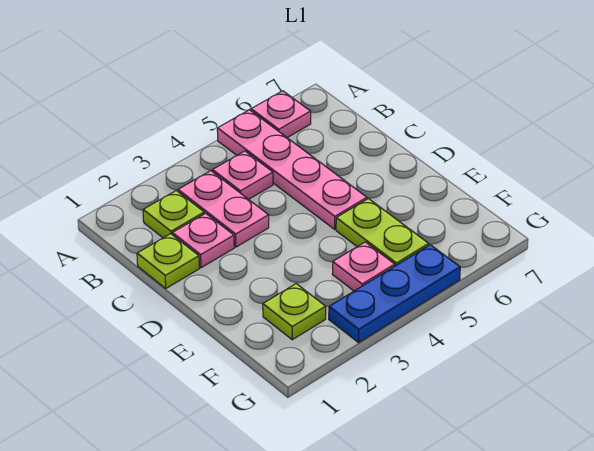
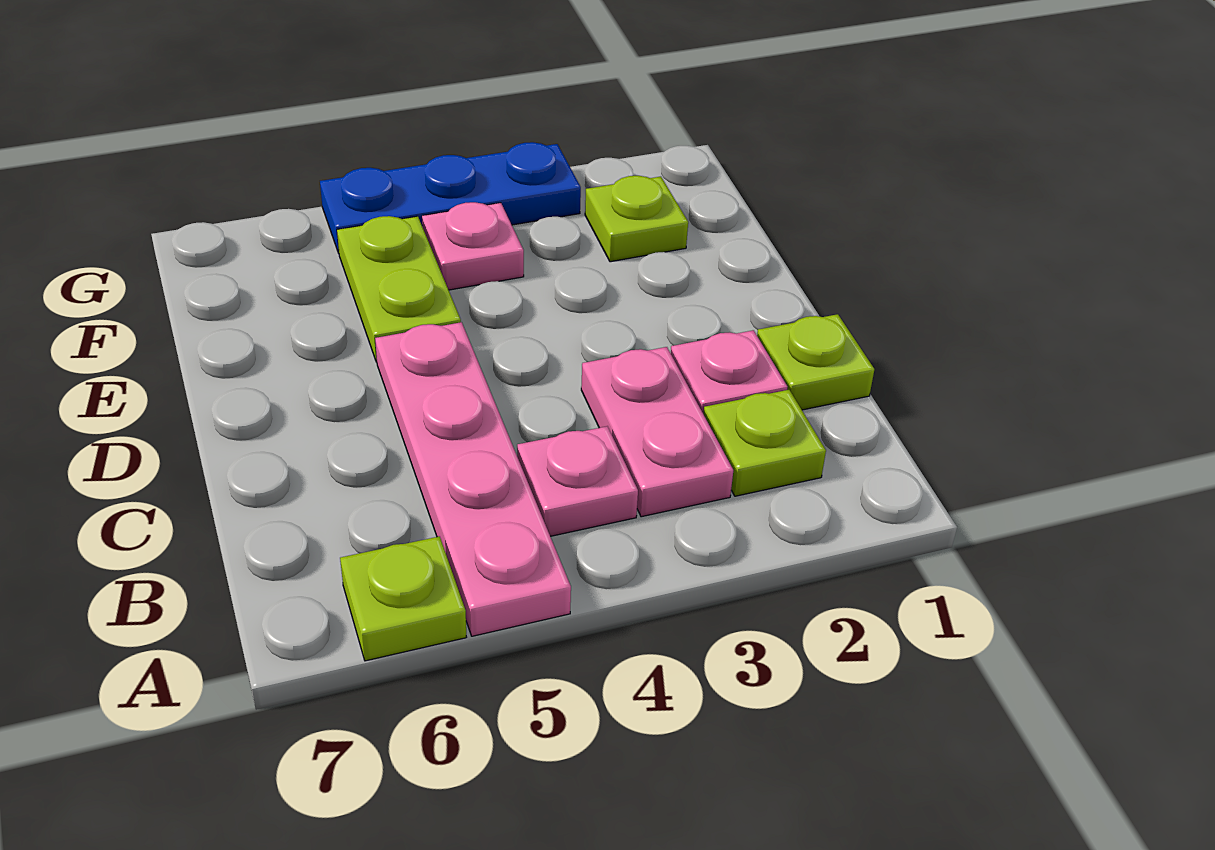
pink plate A6 level 1 -> lime plate A6 level 1

